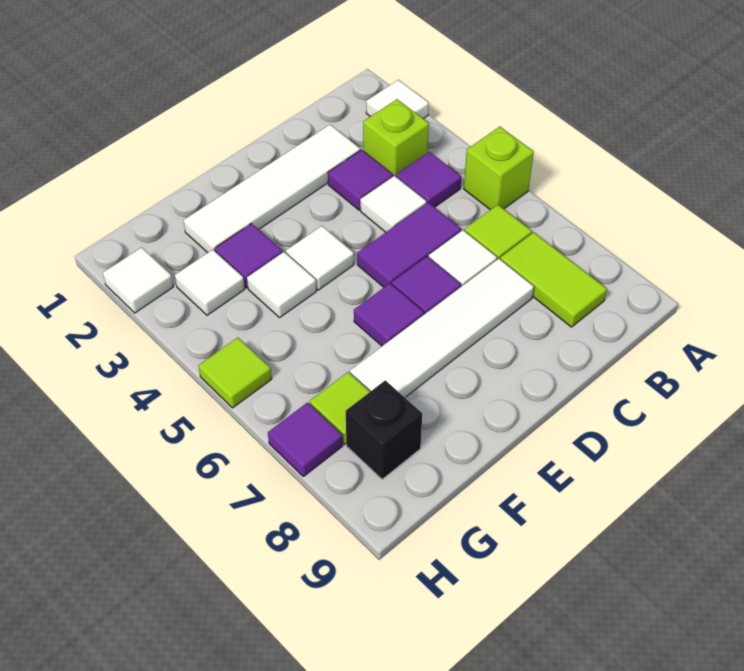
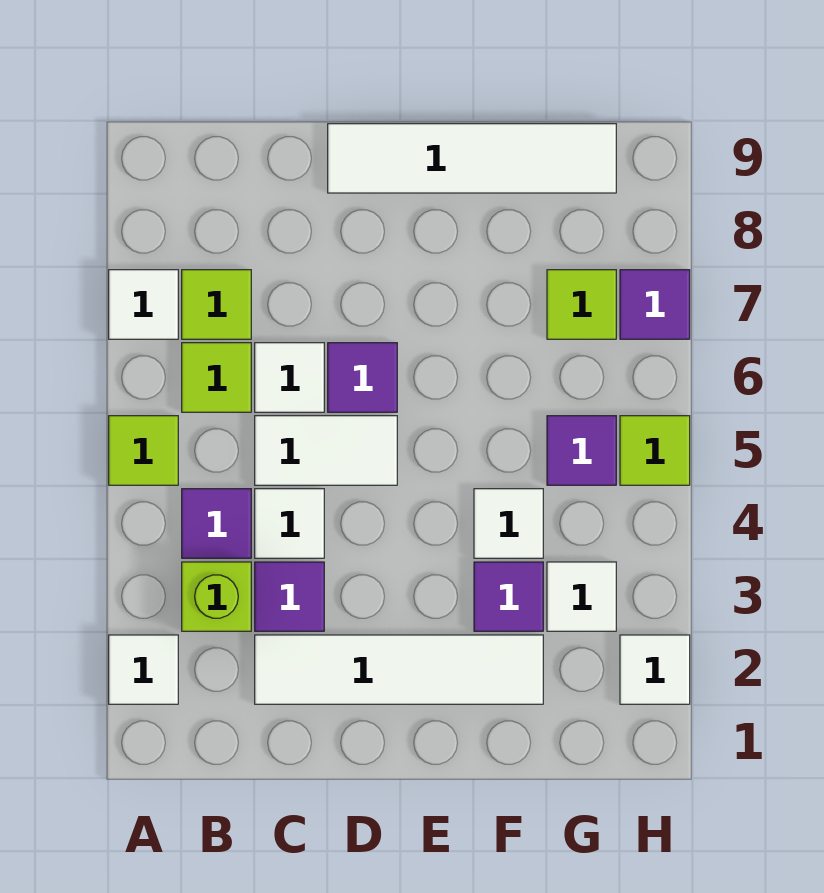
lime brick A5 level 1 -> lime tile A5 level 1
lime tile B7:B8 level 1 -> lime tile B7 level 1
purple tile C5:D5 level 1 -> white tile C5:D5 level 1
white tile C7:F7 level 1 -> white tile D9:G9 level 1
white tile E4 level 1 -> white tile A7 level 1
purple tile E6 level 1 -> purple tile G5 level 1
black brick G8 level 1 -> none

